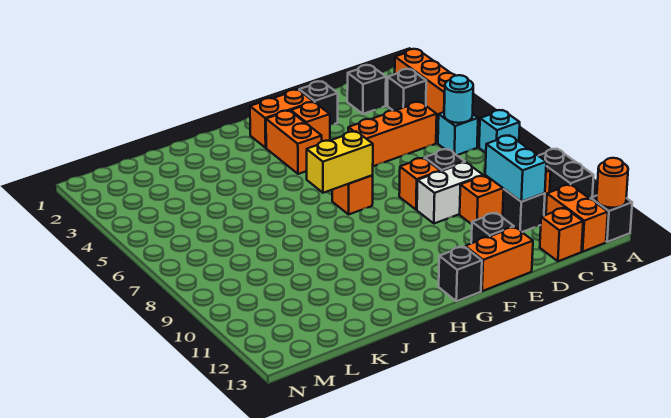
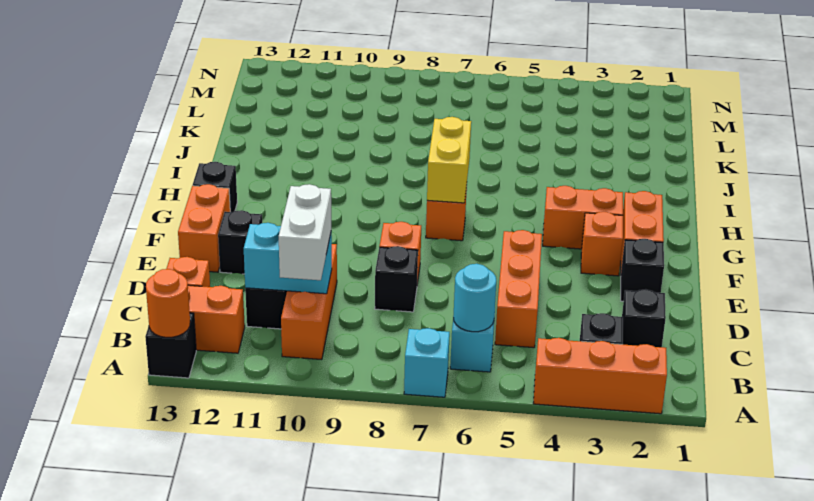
black brick A10:A11 level 1 -> none
white brick D9:E9 level 1 -> white brick B10:C10 level 3

